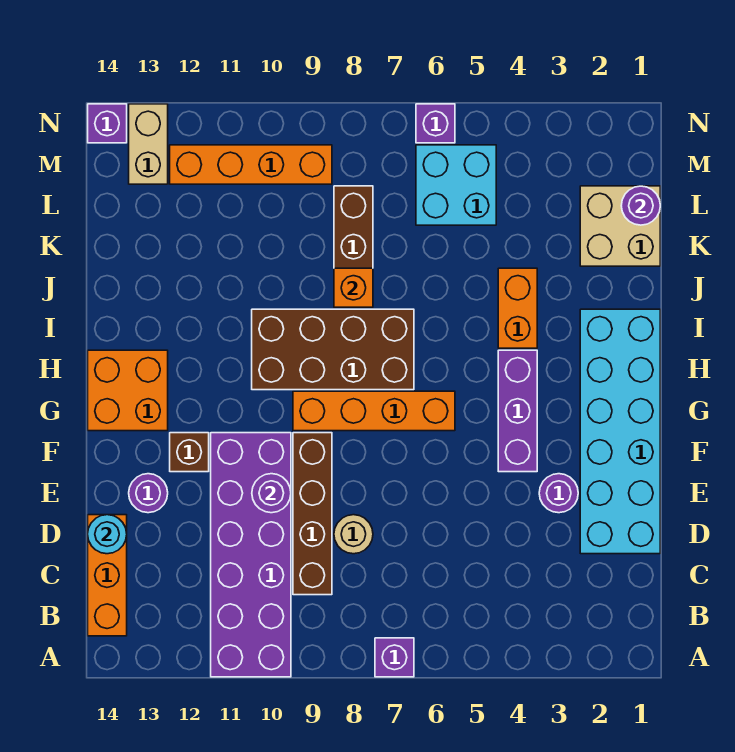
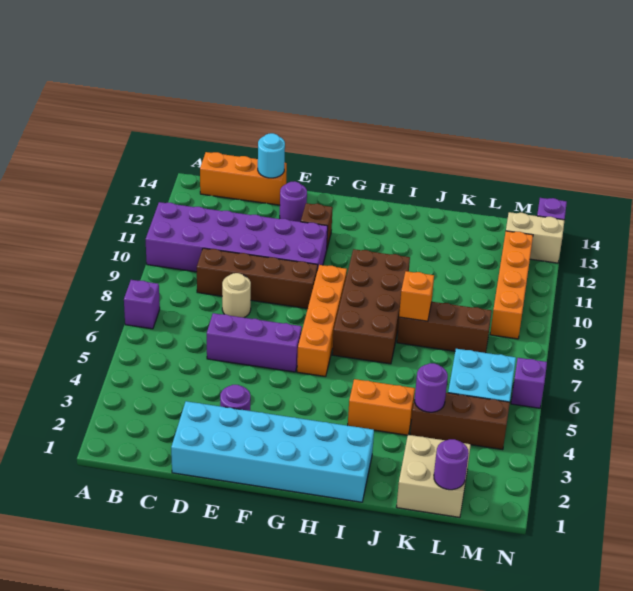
purple round brick E10 level 2 -> purple round brick K4 level 2
purple brick F4:H4 level 1 -> purple brick D6:F6 level 1
orange brick G13:H14 level 1 -> none
none -> brown brick K4:M4 level 1

